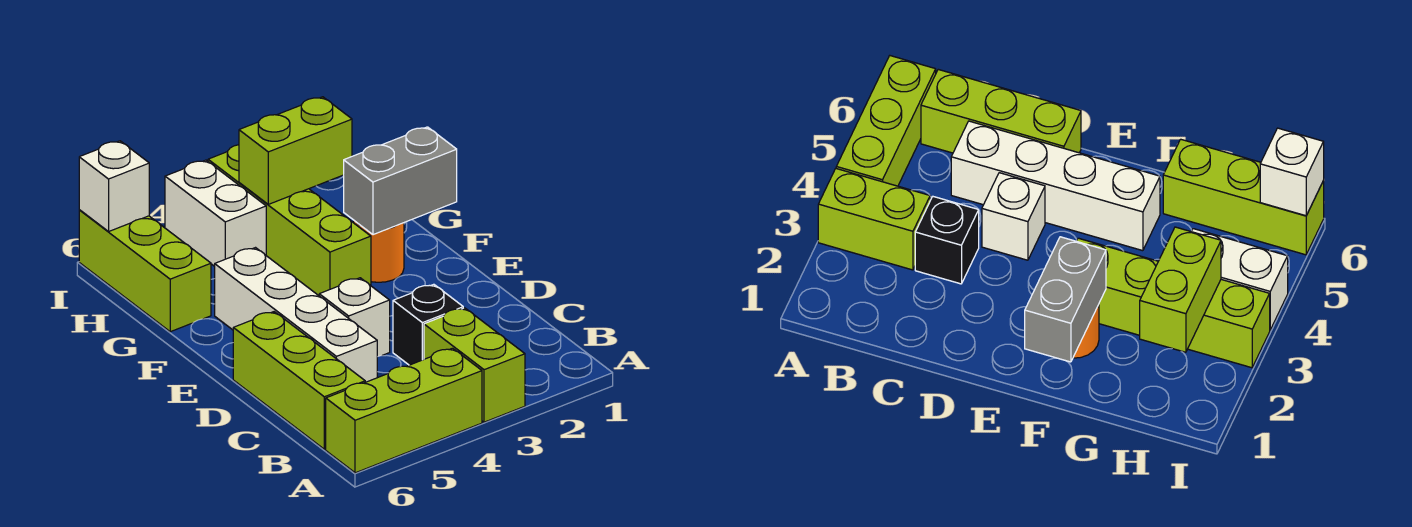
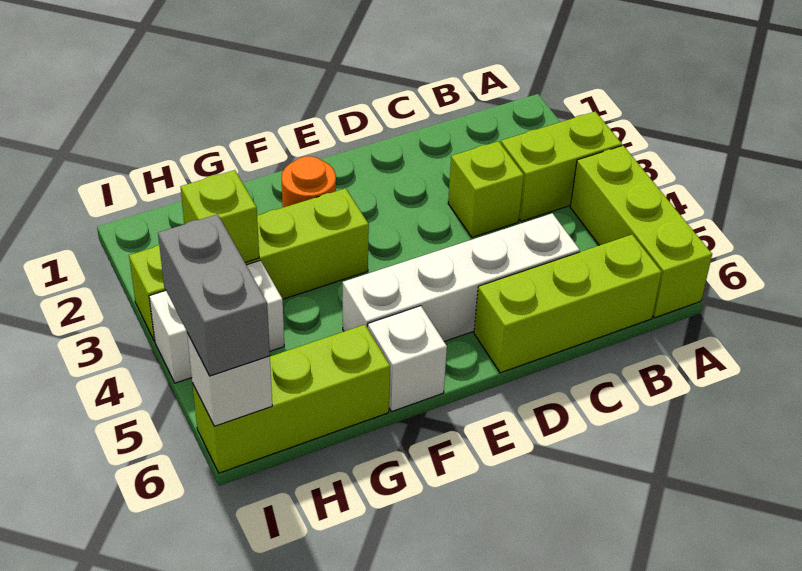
black brick C3 level 1 -> lime brick C3 level 1
white brick D4 level 1 -> white brick F6 level 1
grey brick F1:F2 level 2 -> grey brick I5:I6 level 3
lime brick H2:H3 level 2 -> lime brick H3 level 2

